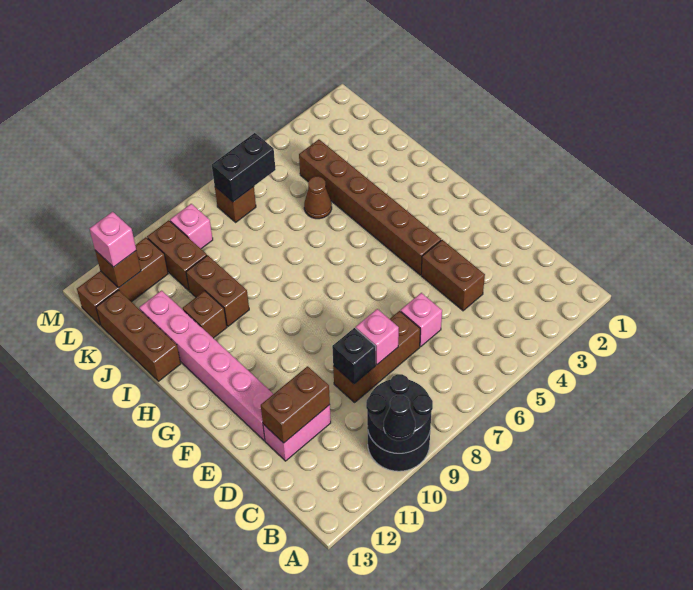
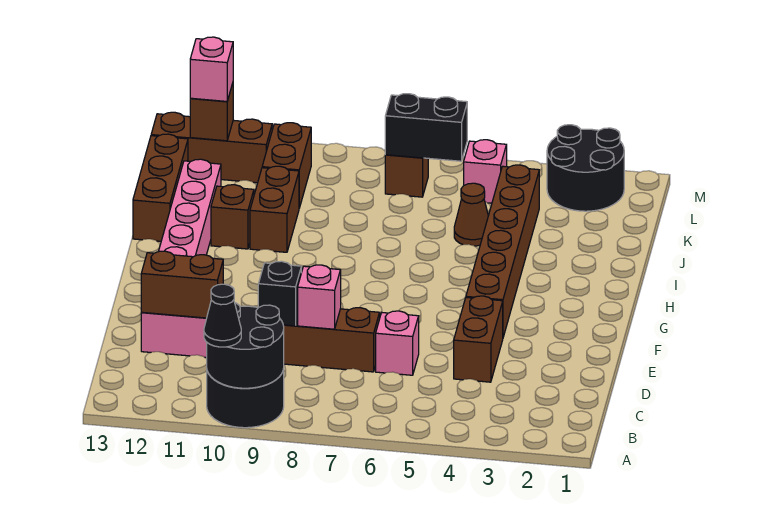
none -> black round brick L2:M3 level 1
pink brick L9 level 1 -> pink brick L5 level 1

